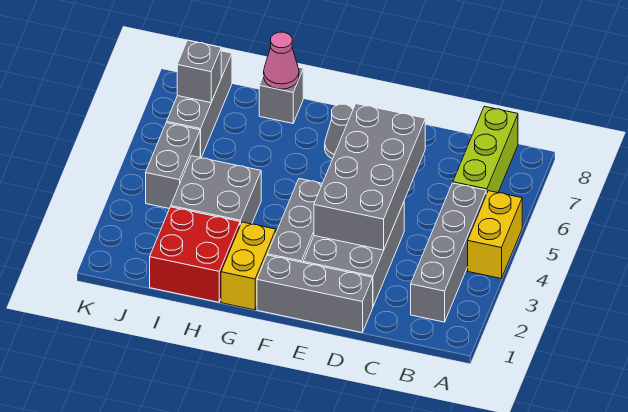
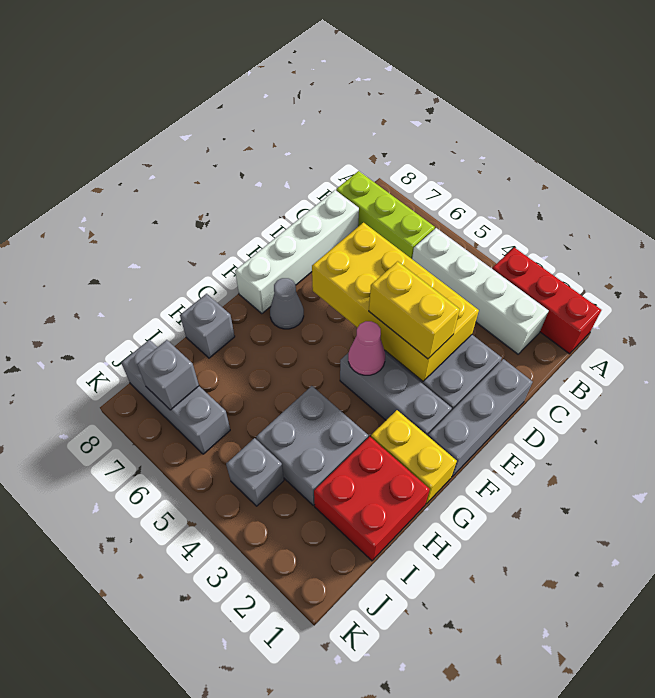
none -> red brick A1:A3 level 1
yellow brick A4:A5 level 1 -> yellow brick E3:E4 level 3
grey brick B2:B5 level 1 -> white brick B2:B5 level 1
none -> white brick C8:F8 level 1
grey brick D3:E6 level 2 -> yellow brick D3:E6 level 2
pink cone H8 level 2 -> pink cone F4 level 2
grey brick J4:J5 level 1 -> grey brick J4 level 1

